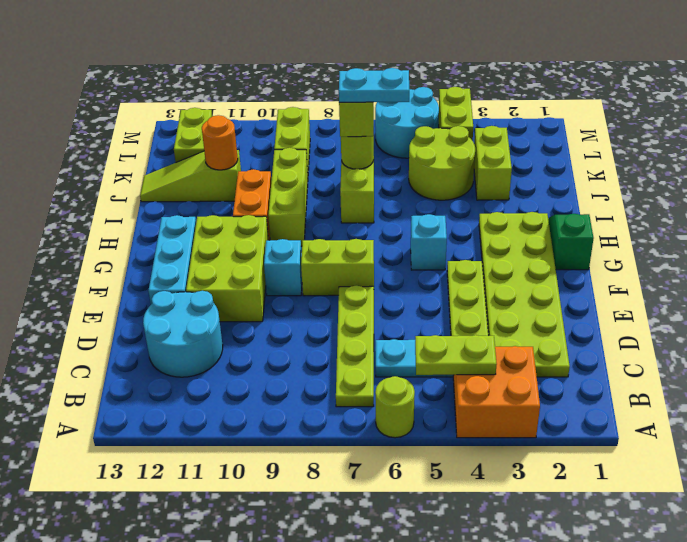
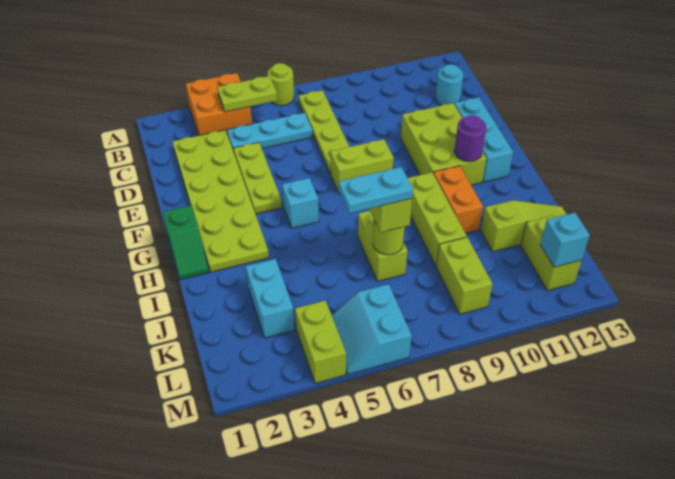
cyan round brick C11:D12 level 1 -> cyan round brick C12 level 1
cyan brick F9 level 1 -> cyan brick L12 level 2
none -> purple round brick G11 level 2
lime brick J3:K3 level 1 -> cyan brick J3:K3 level 1
lime round brick J4:K5 level 1 -> none
orange round brick J11 level 2 -> none
cyan round brick L5:M6 level 1 -> cyan slope L5:M6 level 1 top 6

